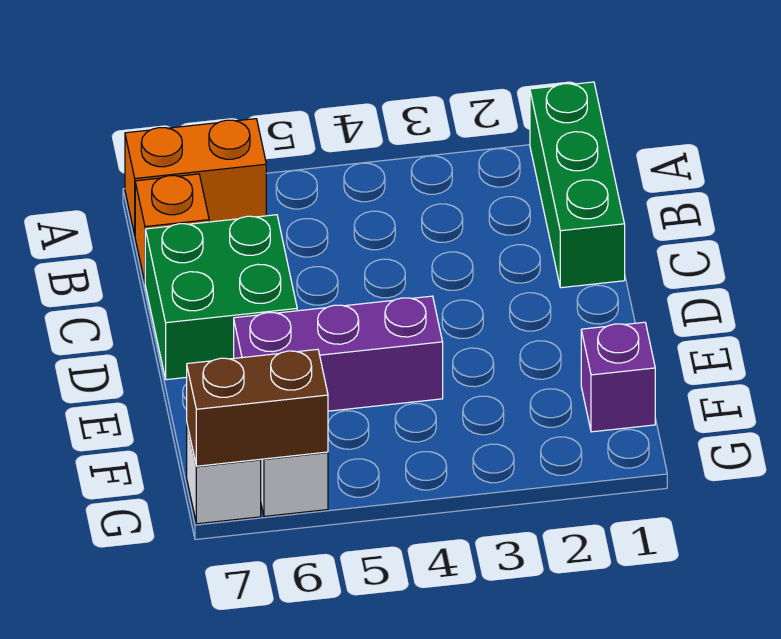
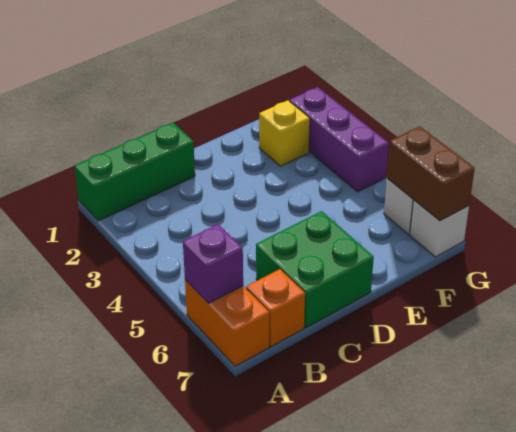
purple brick E4:E6 level 1 -> purple brick G2:G4 level 1
purple brick F1 level 1 -> purple brick A6 level 2
none -> yellow brick F2 level 1

